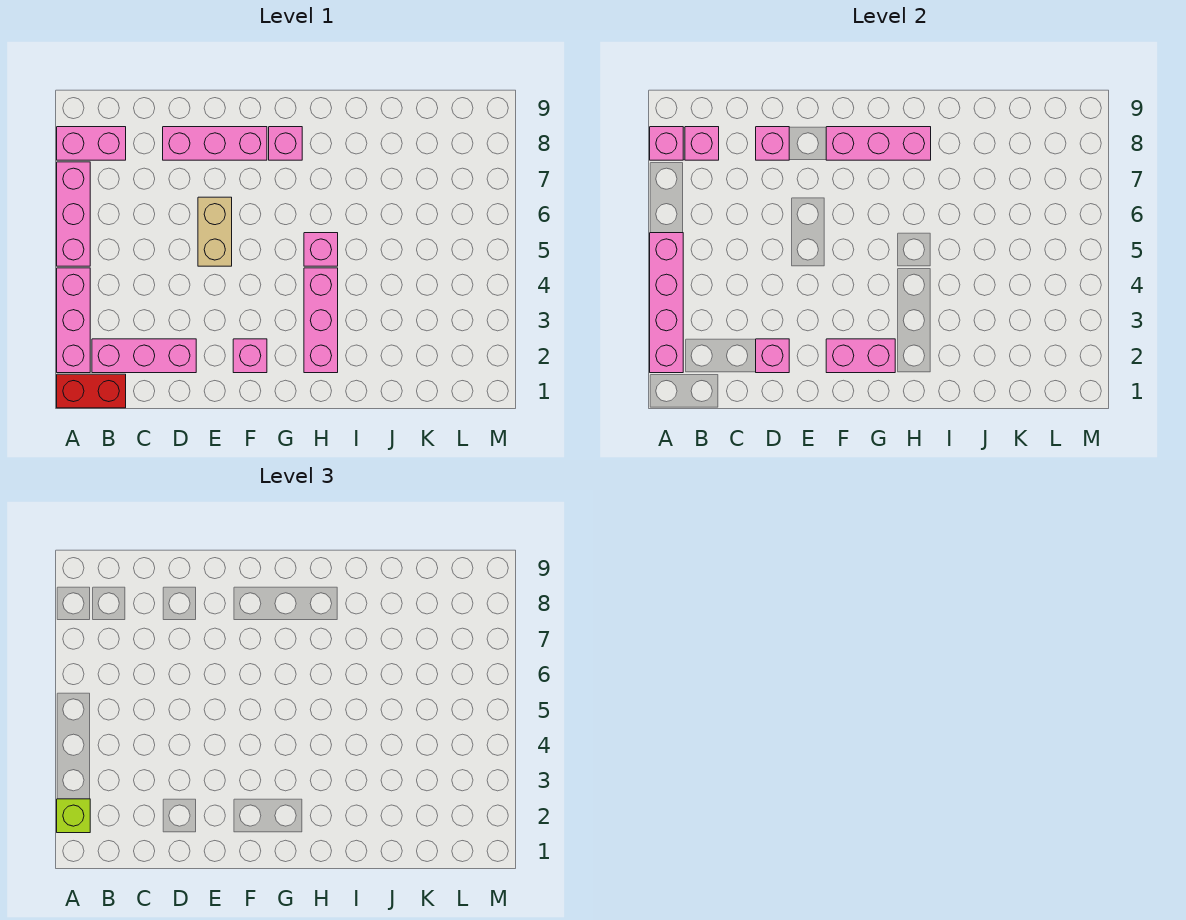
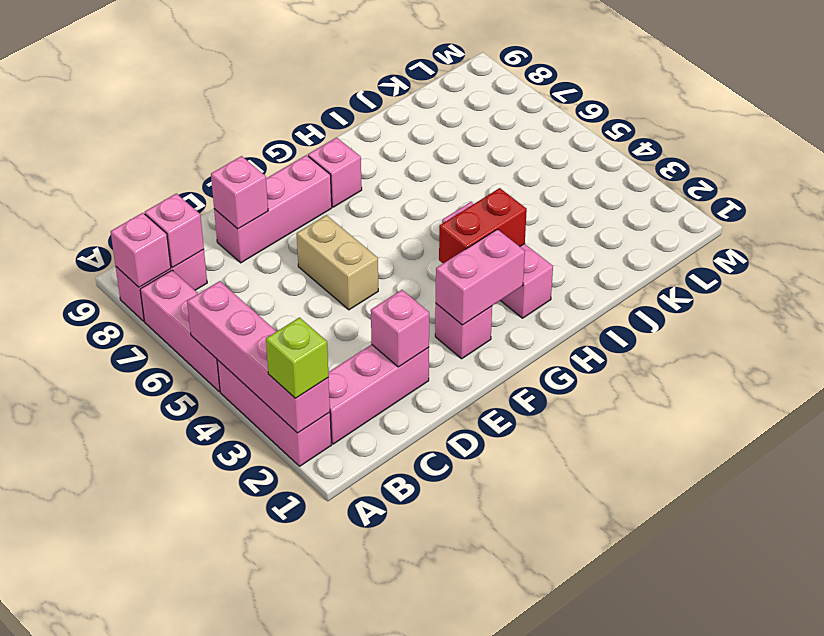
red brick A1:B1 level 1 -> red brick G3:H3 level 2
pink brick F8:H8 level 2 -> none
pink brick H5 level 1 -> none

